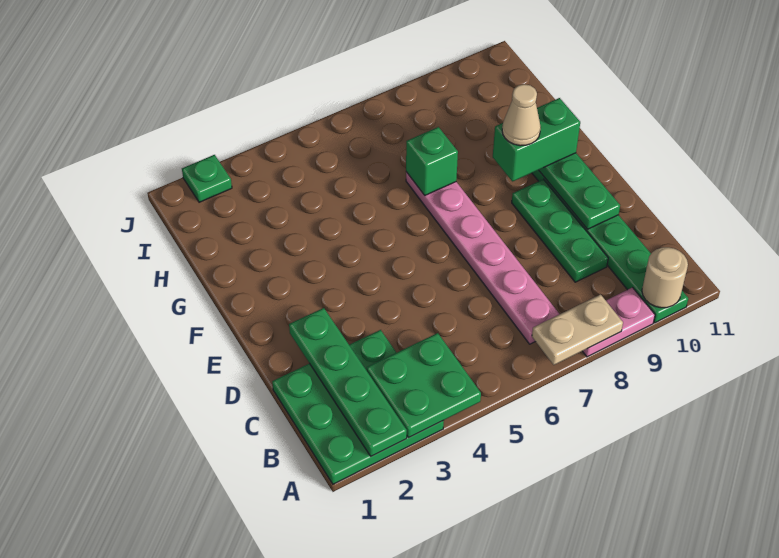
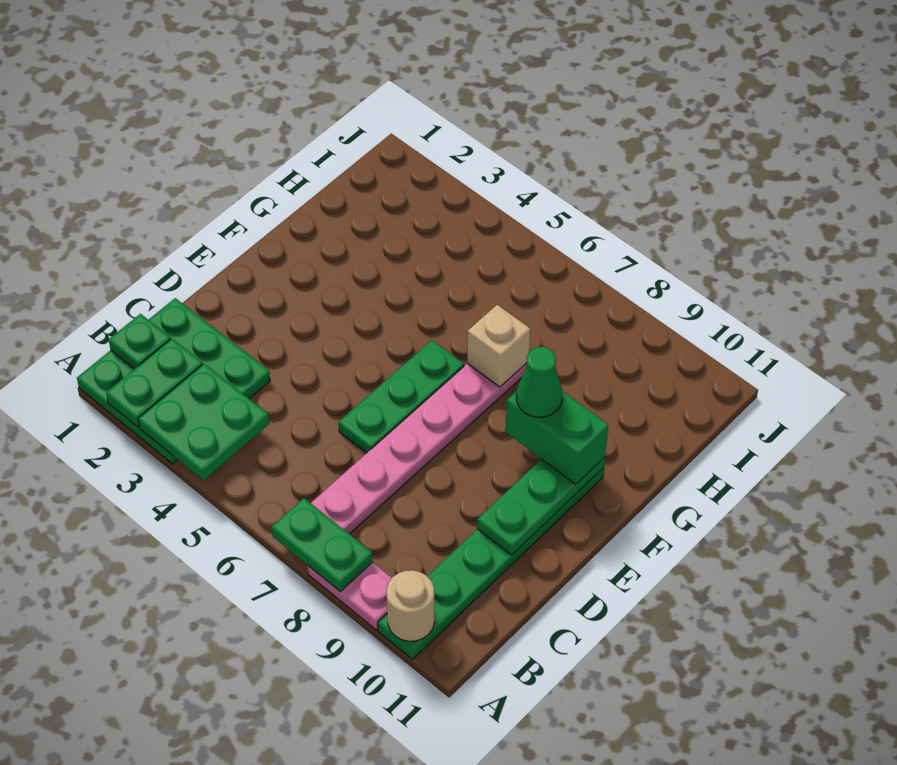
green plate A2:D2 level 2 -> green plate A2:B2 level 2
tan plate A7:A8 level 2 -> green plate A7:A8 level 2
green plate C9:E9 level 1 -> green plate D6:F6 level 1
tan cone F9 level 4 -> green cone F9 level 4
green brick G7 level 2 -> tan brick G7 level 2
green plate J2 level 1 -> green plate B1 level 2

